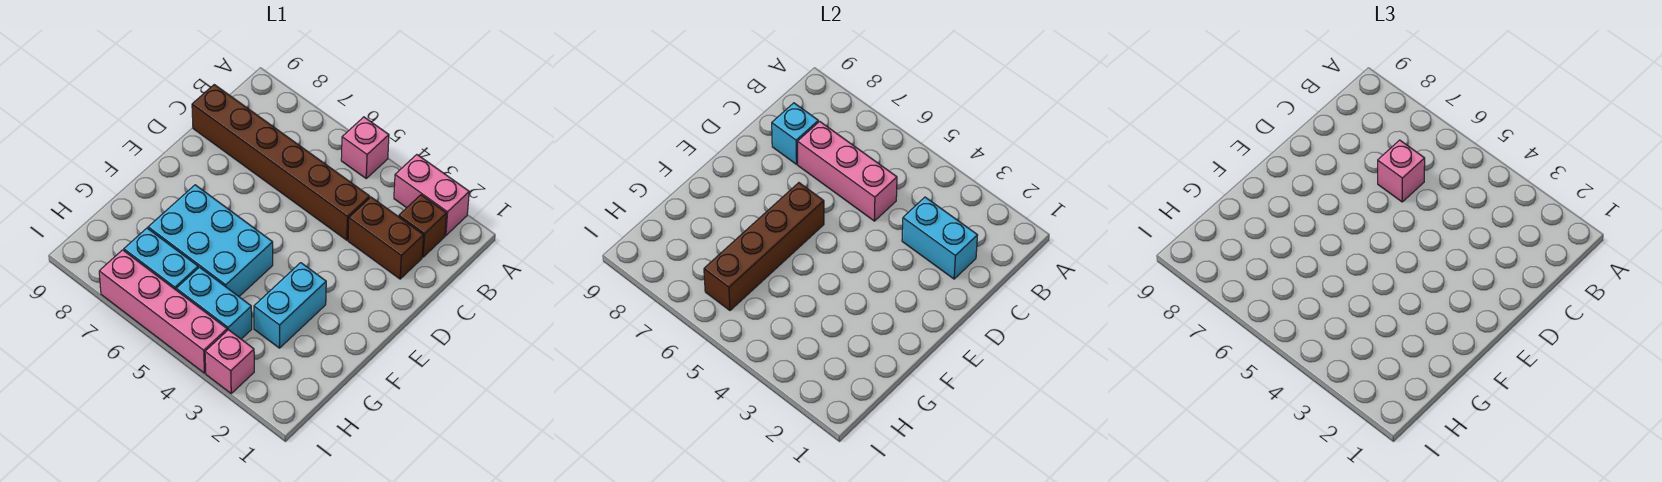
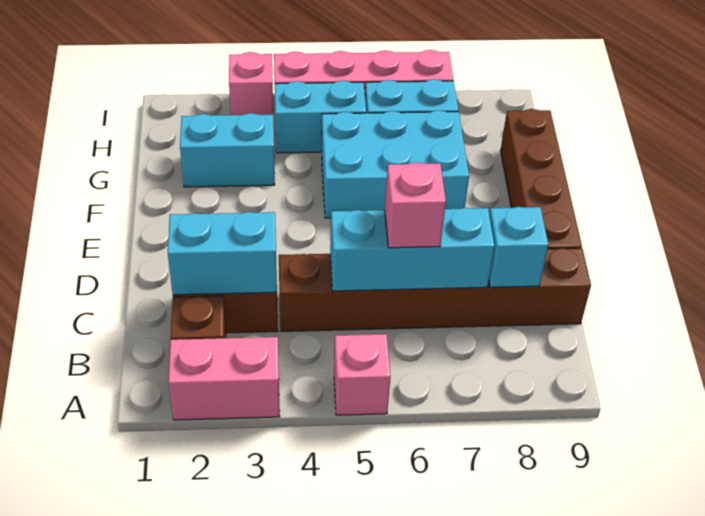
pink brick C5:C7 level 2 -> cyan brick C5:C7 level 2
brown brick E6:H6 level 2 -> brown brick D9:G9 level 1
cyan brick F3:G3 level 1 -> cyan brick G2:G3 level 1

